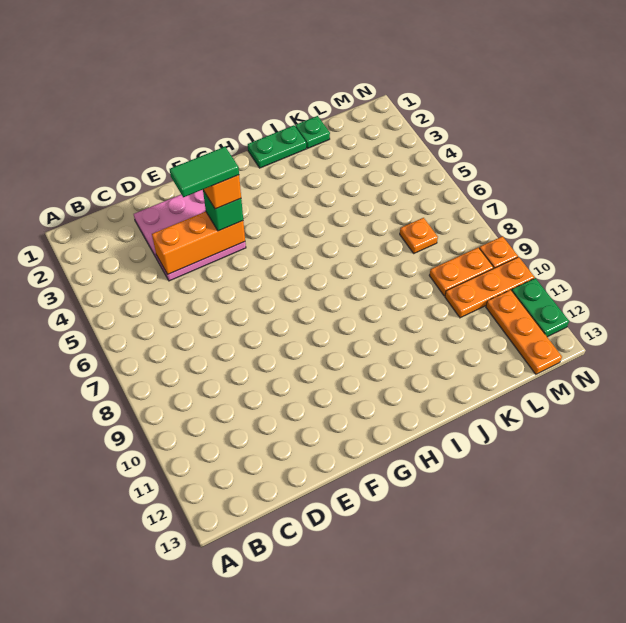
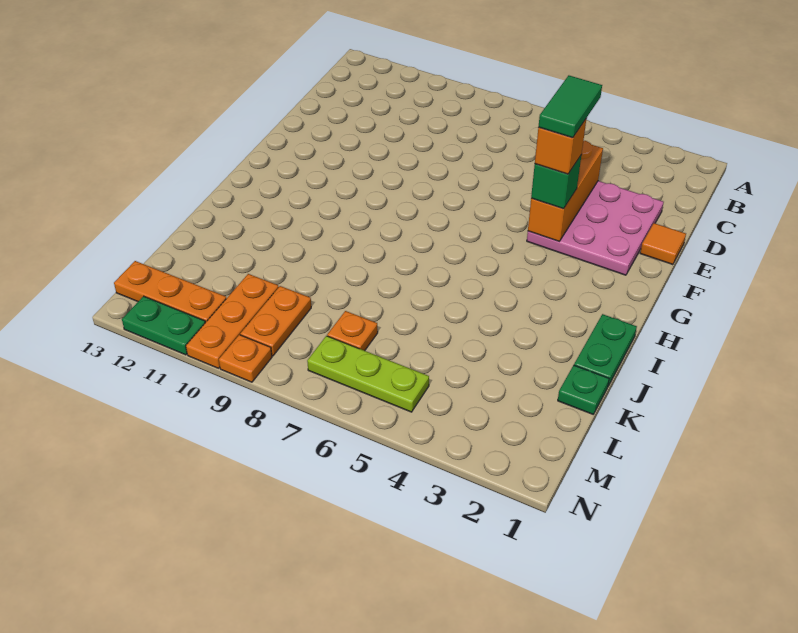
none -> orange tile E1 level 1
none -> lime plate M5:M7 level 1

